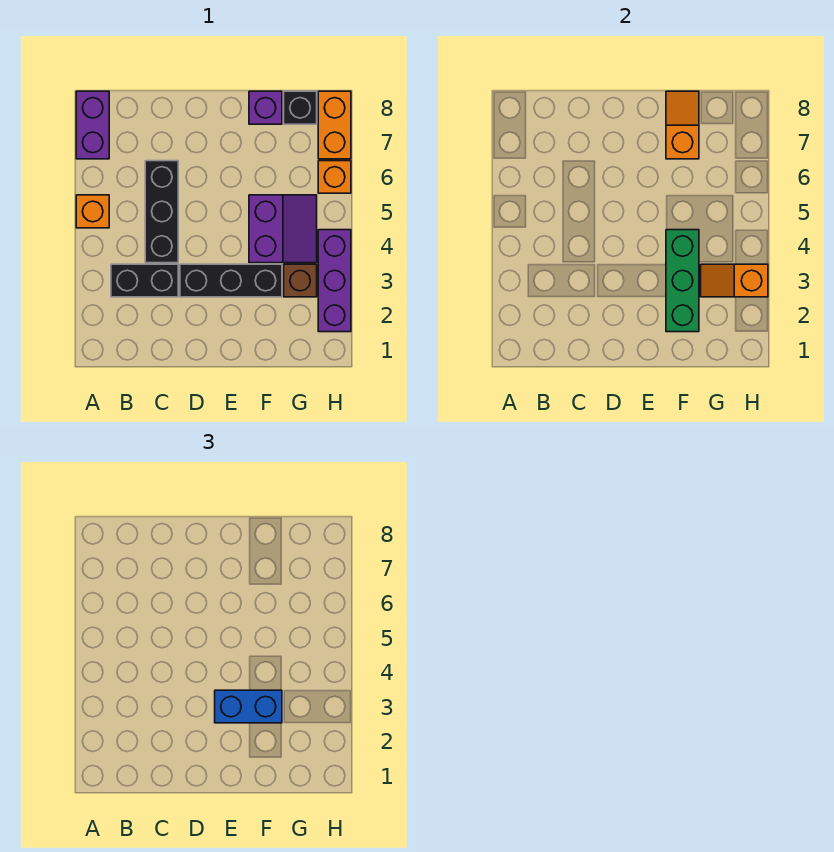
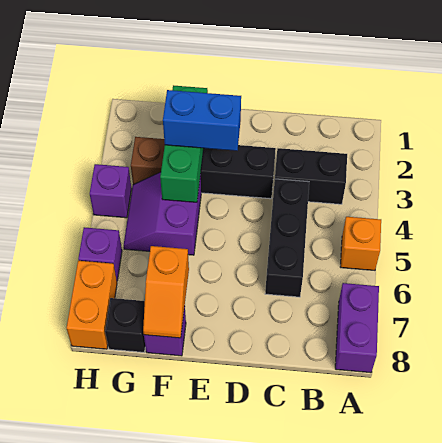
orange slope G3:H3 level 2 top H -> none
purple brick H2:H4 level 1 -> purple brick H4 level 1
orange brick H6 level 1 -> purple brick H6 level 1

